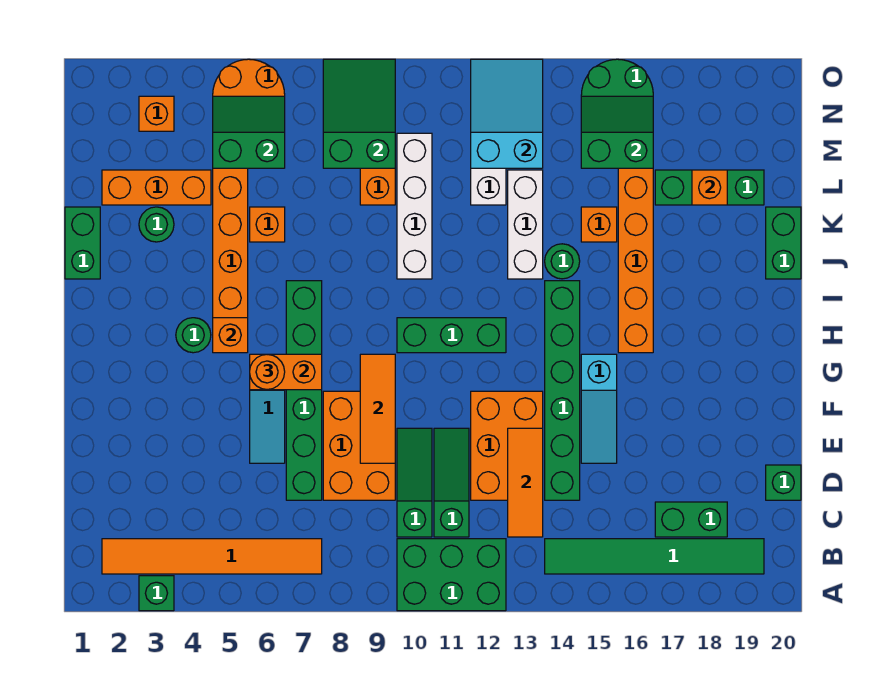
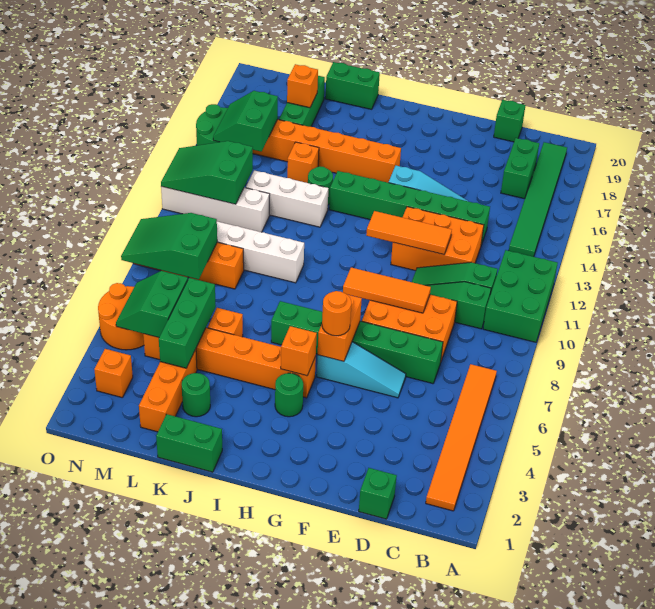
green brick A3 level 1 -> green brick D1 level 1
orange tile C13:E13 level 2 -> orange tile E12:G12 level 2
green brick H10:H12 level 1 -> green brick L4:L6 level 2
cyan slope M12:O13 level 2 top M -> green slope M12:O13 level 2 top M

